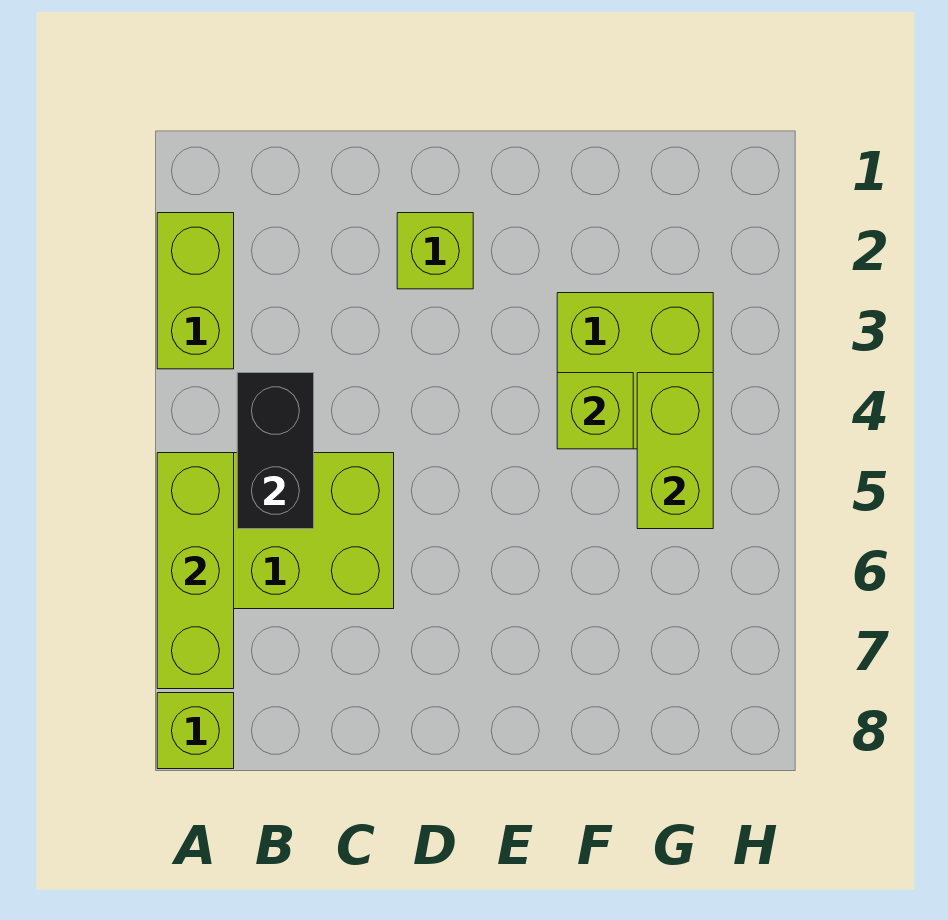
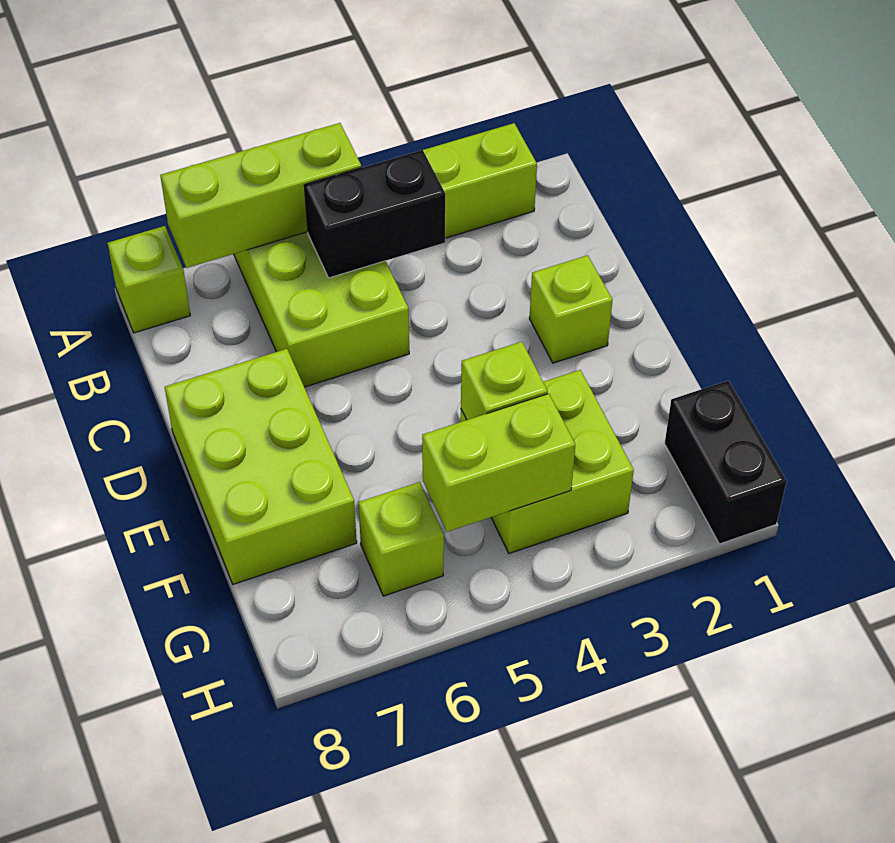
none -> lime brick D7:F8 level 1
none -> black brick G1:H1 level 1
none -> lime brick G6 level 1

